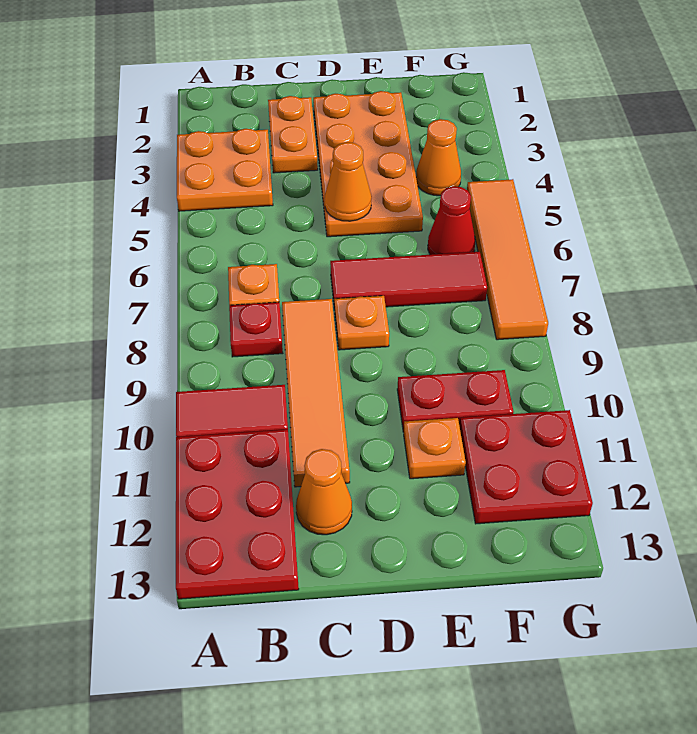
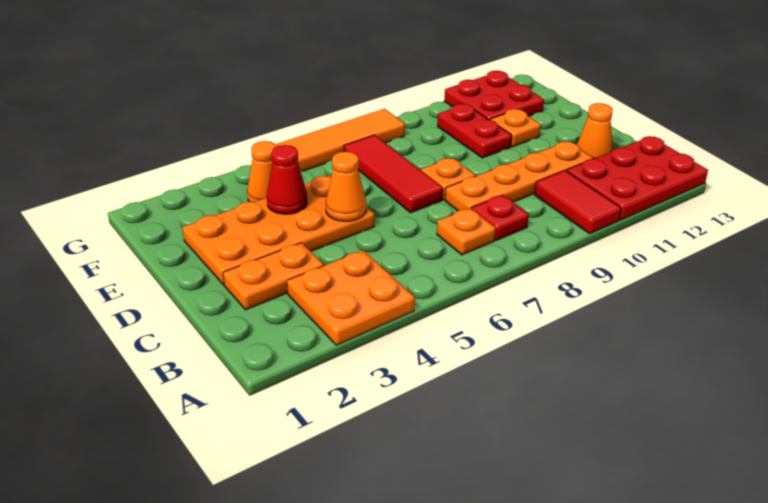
orange tile C8:C11 level 1 -> orange plate C8:C11 level 1
red cone F6 level 1 -> red cone E4 level 2

